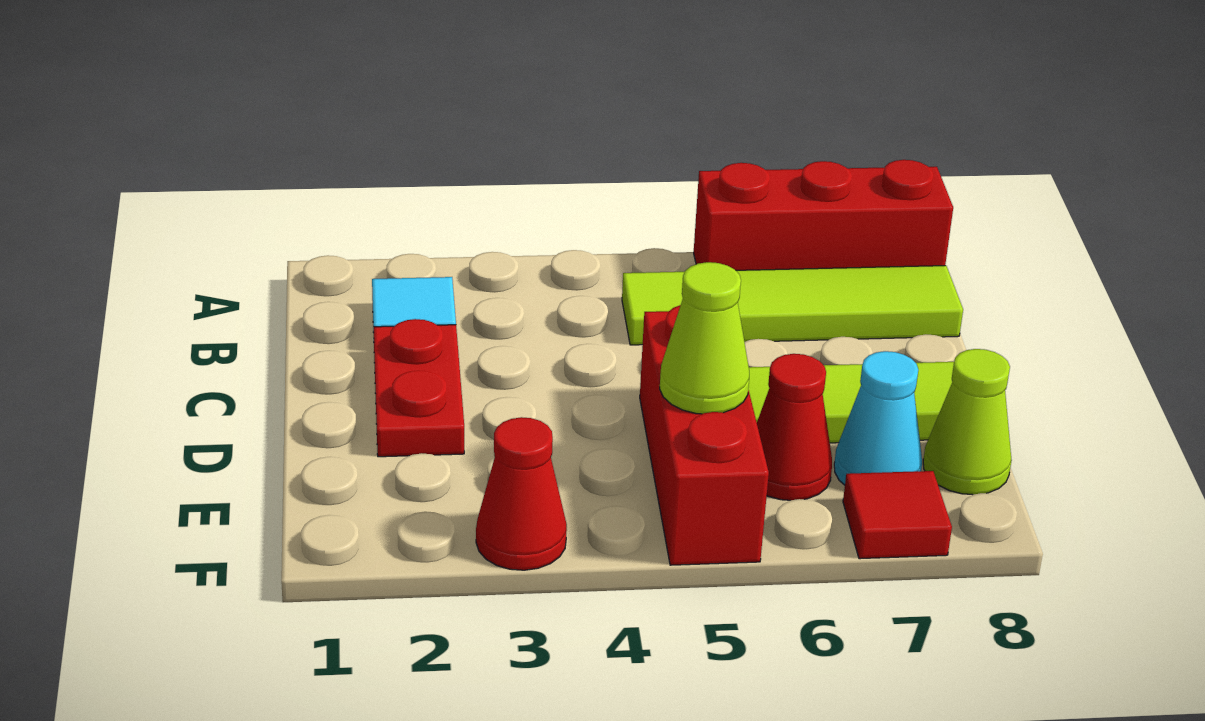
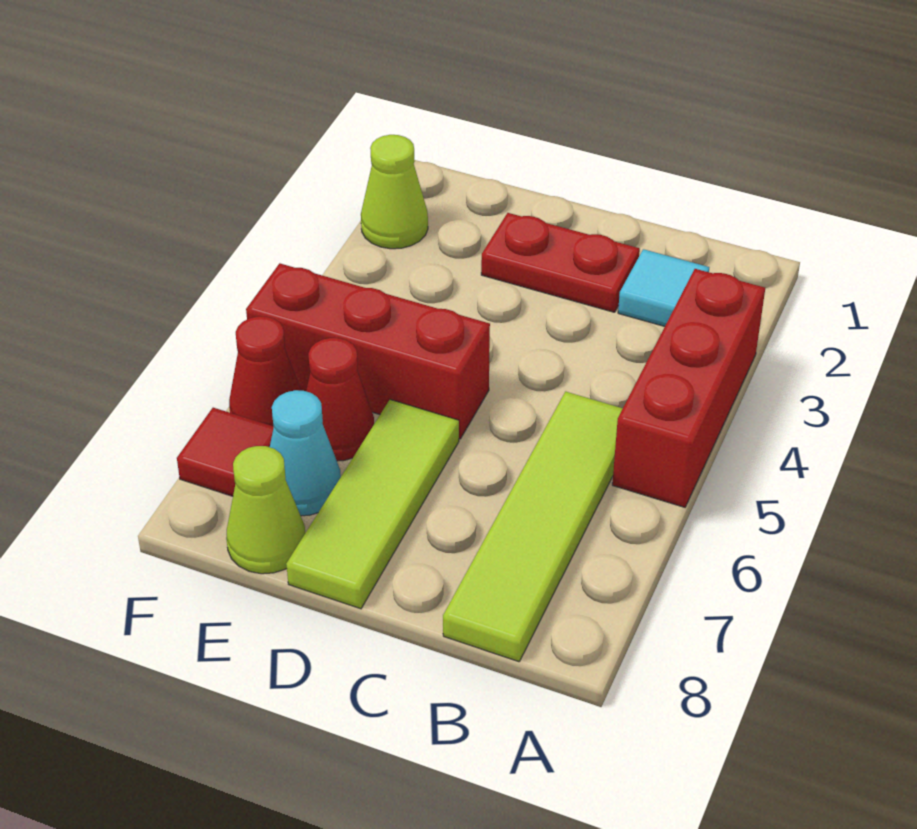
red brick A6:A8 level 1 -> red brick A3:A5 level 1
lime cone E5 level 2 -> lime cone F2 level 1
red cone F3 level 1 -> red cone F6 level 1

